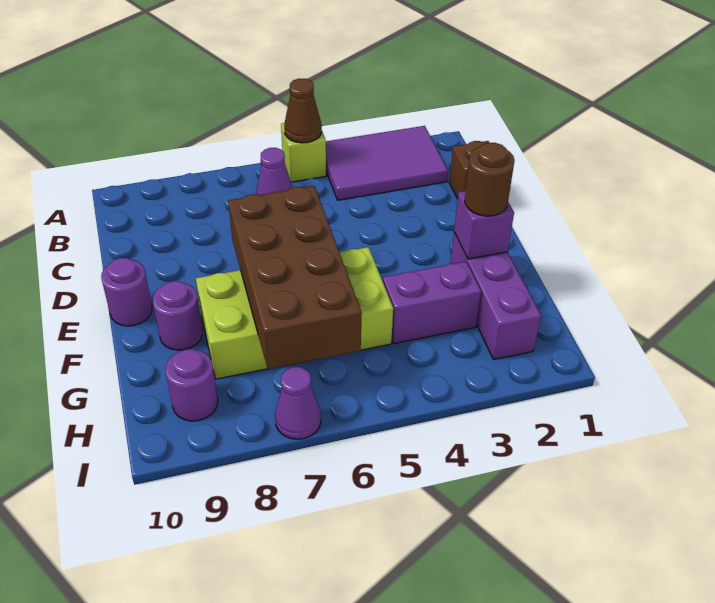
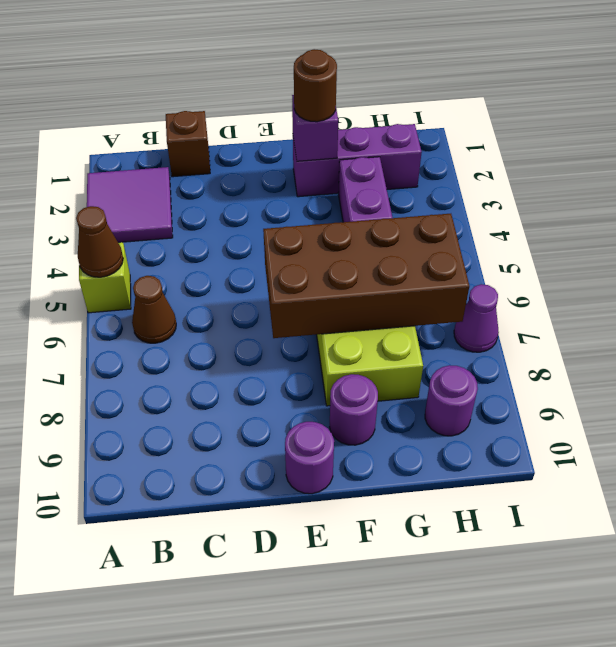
purple tile A2:B4 level 1 -> purple tile A2:B3 level 1
purple cone B6 level 1 -> brown cone B6 level 1

